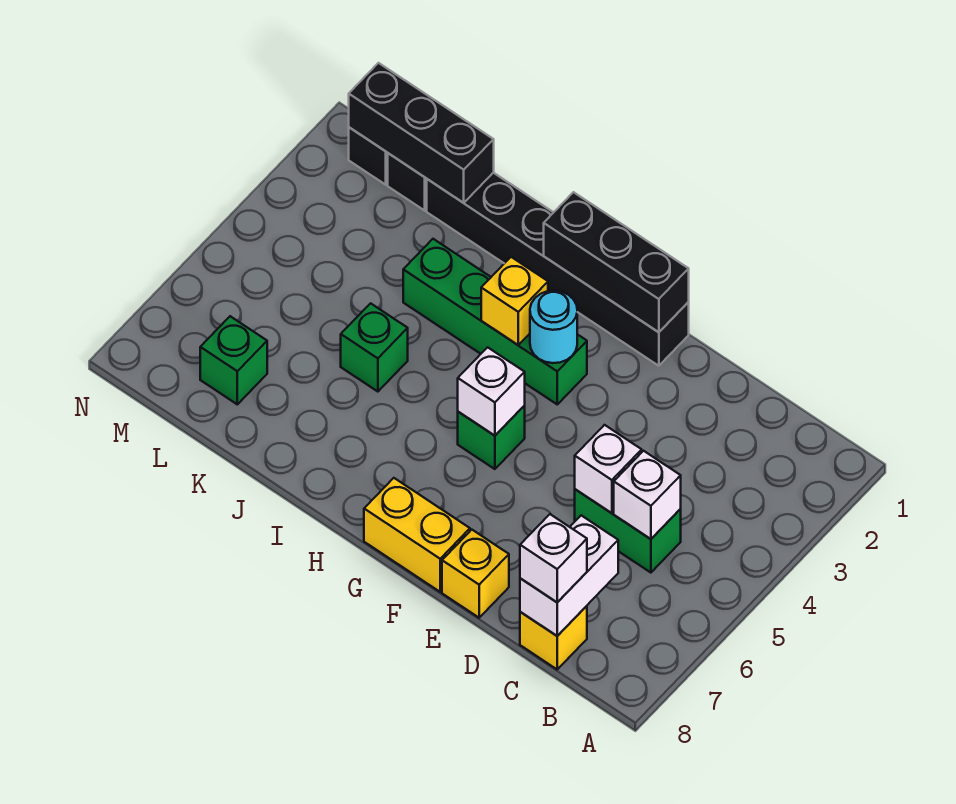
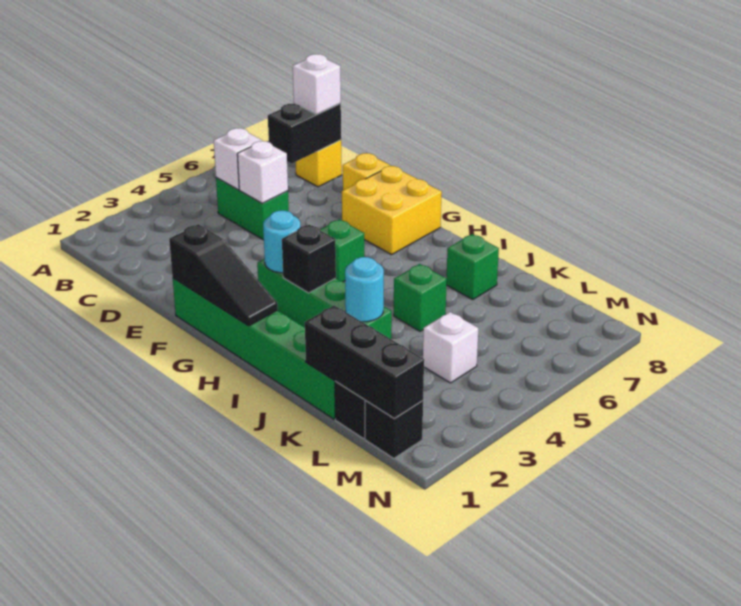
white brick C7:C8 level 2 -> black brick C7:C8 level 2
black brick F1:K1 level 1 -> green brick F1:K1 level 1
black brick F1:H1 level 2 -> black slope F1:H1 level 2 top F
yellow brick F8:G8 level 1 -> yellow brick F7:G8 level 1
white brick G5 level 2 -> white brick L4 level 1
yellow brick H3 level 2 -> black brick H3 level 2
none -> cyan round brick J3 level 2
green brick L7 level 1 -> green brick J7 level 1

